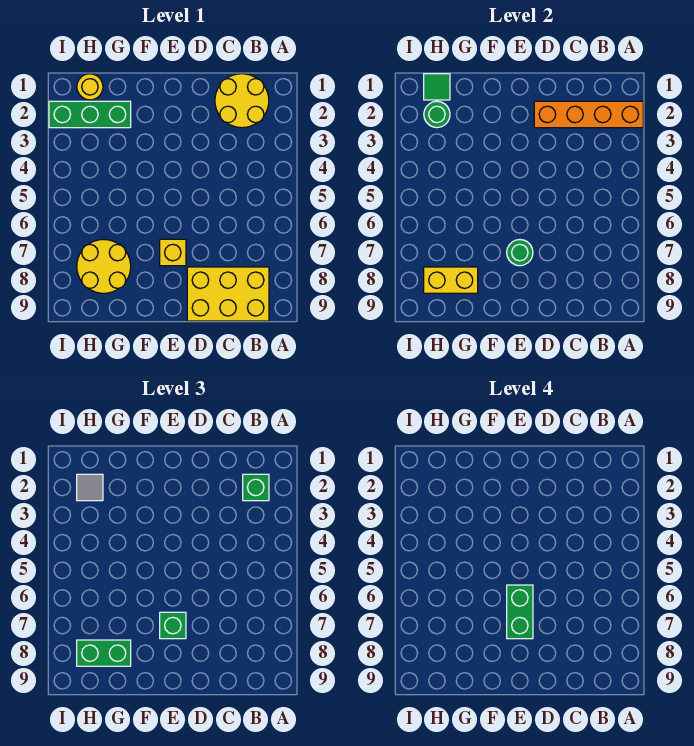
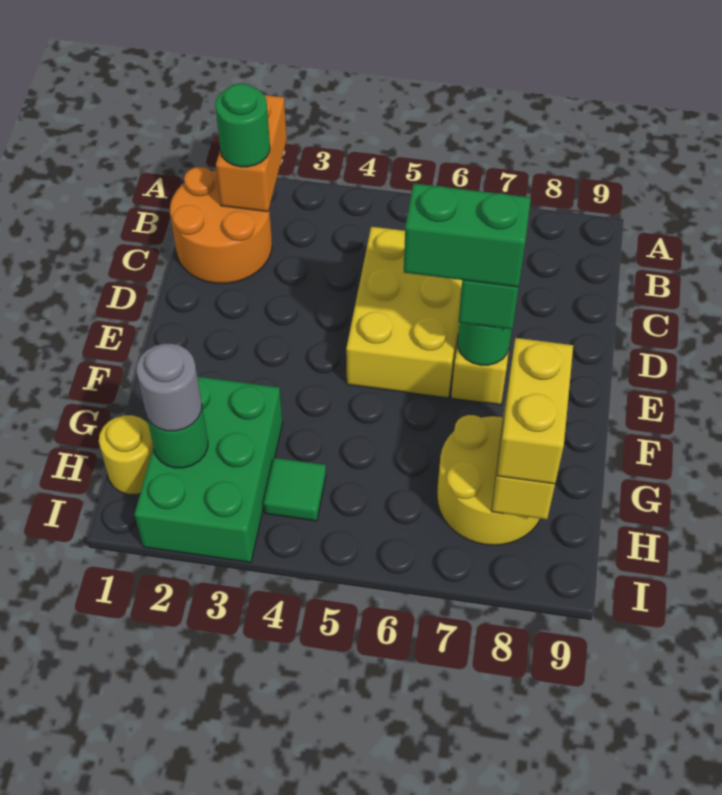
orange brick A2:D2 level 2 -> orange brick A2:B2 level 2
yellow round brick B1:C2 level 1 -> orange round brick B1:C2 level 1
green brick B2 level 3 -> green round brick B2 level 3
yellow brick B8:D9 level 1 -> yellow brick C5:E6 level 1
green brick G2:I2 level 1 -> green brick G2:I3 level 1
green brick G8:H8 level 3 -> yellow brick G8:H8 level 3
green tile H1 level 2 -> green tile H4 level 1
grey tile H2 level 3 -> grey round brick H2 level 3

